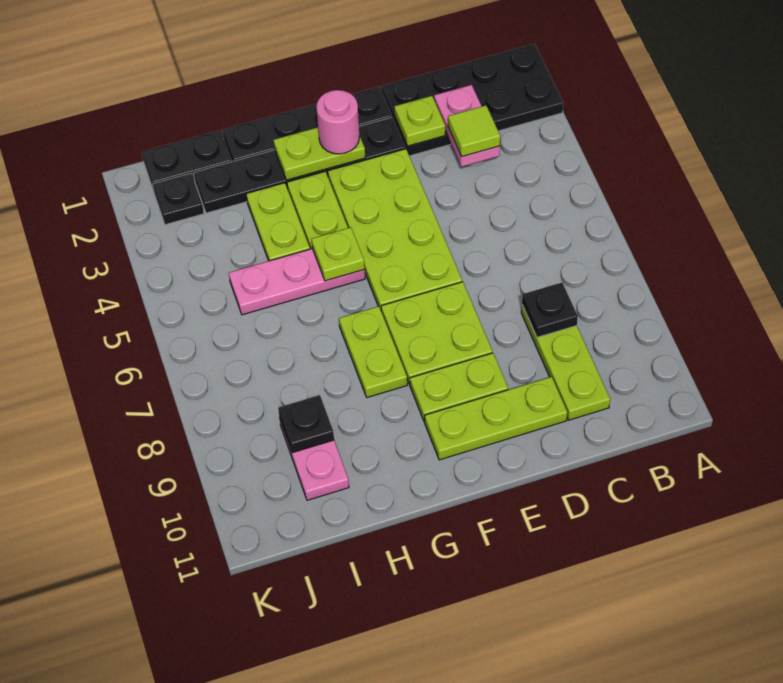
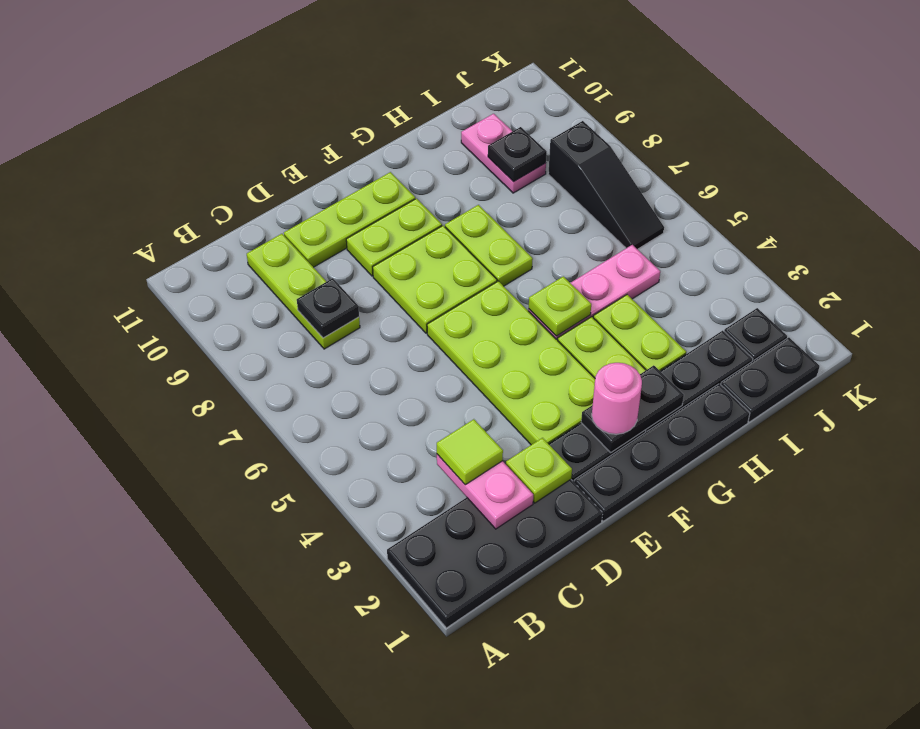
lime plate F2:G2 level 2 -> black plate F2:G2 level 2
none -> black slope J6:J8 level 1 top 8

